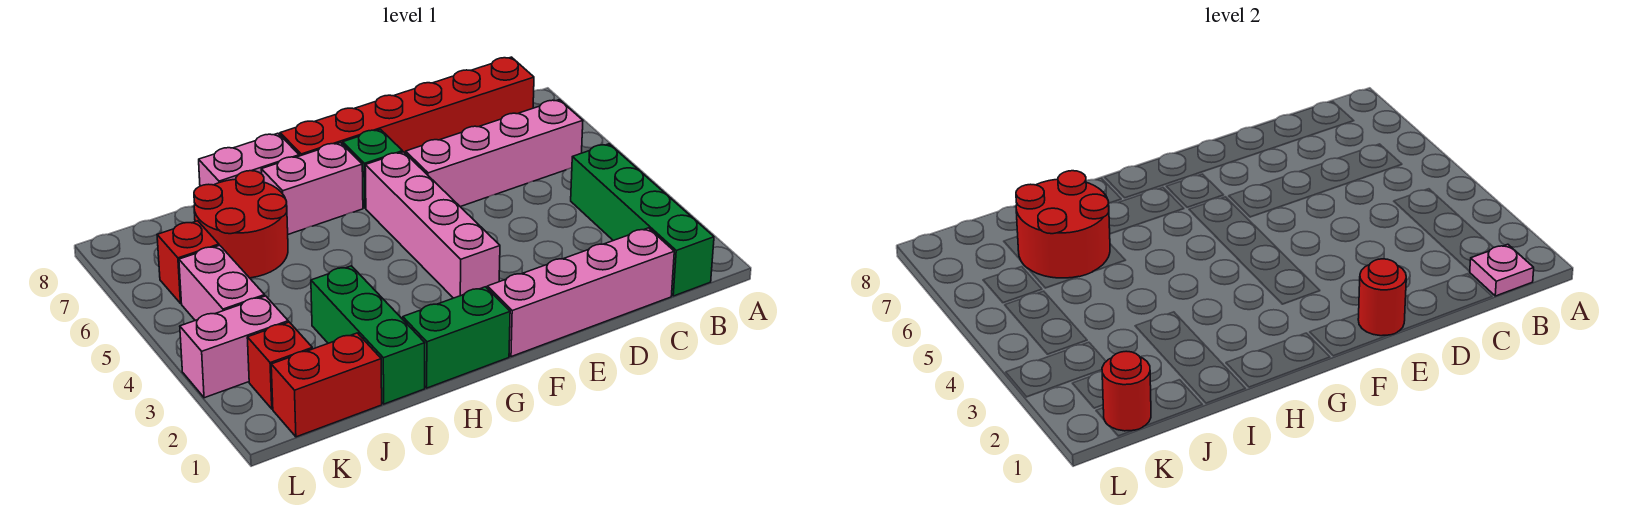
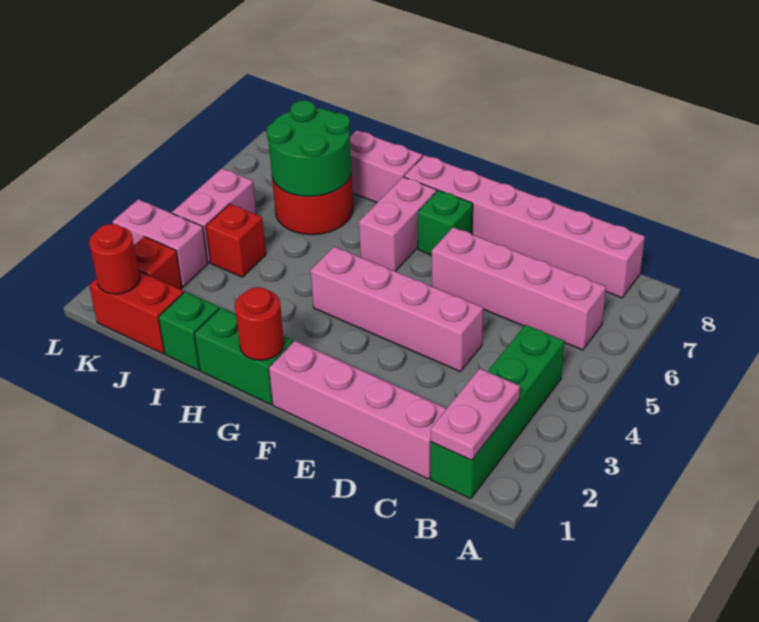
pink plate B1 level 2 -> pink plate B1:B2 level 2
red brick B8:G8 level 1 -> pink brick B8:G8 level 1
red round brick E1 level 2 -> red round brick G1 level 2
pink brick F3:F6 level 1 -> pink brick D4:G4 level 1
pink brick G7:H7 level 1 -> pink brick G6:G7 level 1
green brick I1:I3 level 1 -> green brick I1 level 1
red round brick I6:J7 level 2 -> green round brick I6:J7 level 2
red brick K6 level 1 -> red brick J4 level 1

